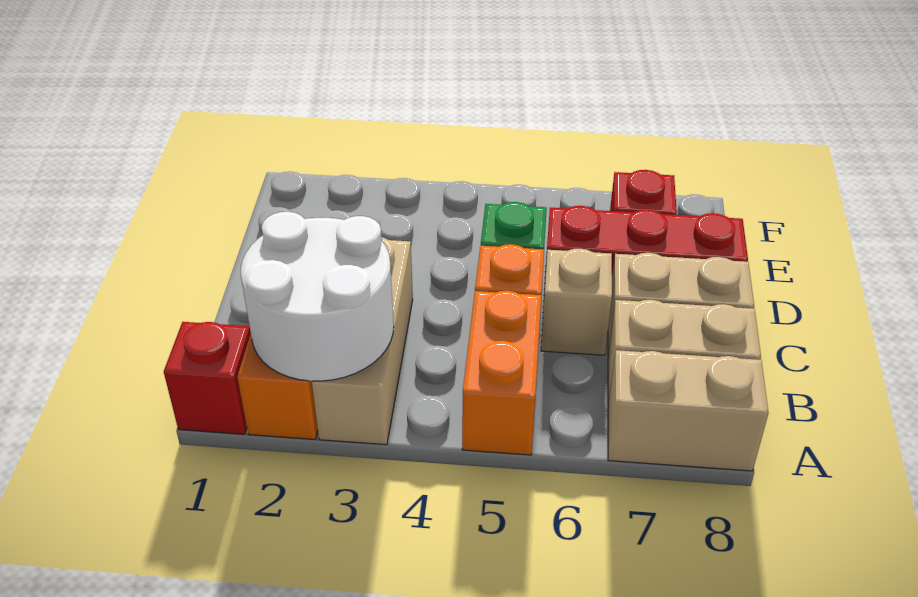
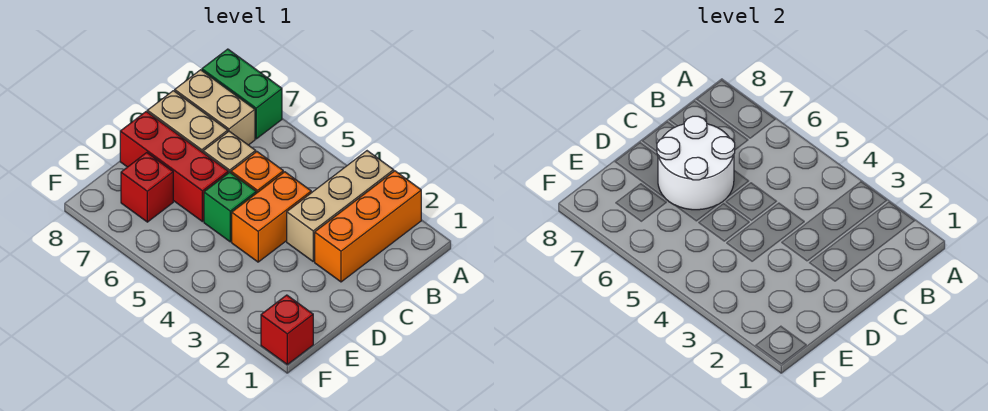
red brick A1 level 1 -> red brick F1 level 1
white round brick A2:B3 level 2 -> white round brick C6:D7 level 2
orange brick A5:B5 level 1 -> orange brick C4:D4 level 1
tan brick A7:A8 level 1 -> green brick A7:A8 level 1

